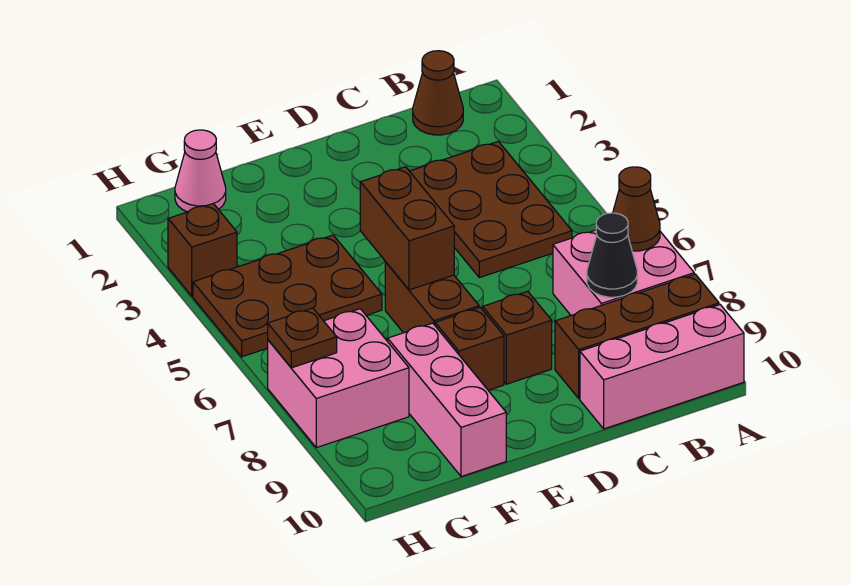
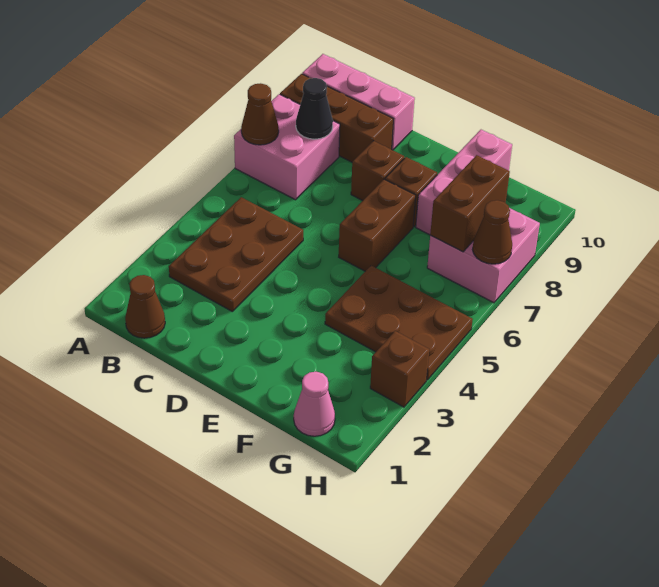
brown brick E5:E6 level 2 -> brown brick G7:G8 level 2
brown plate H7 level 2 -> brown cone H7 level 2

